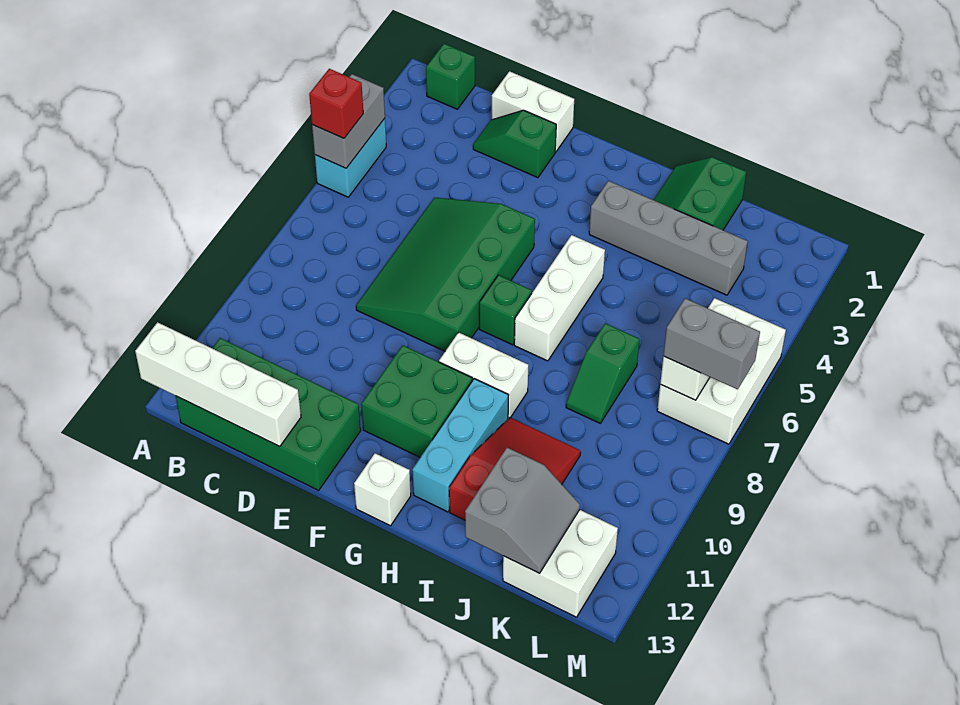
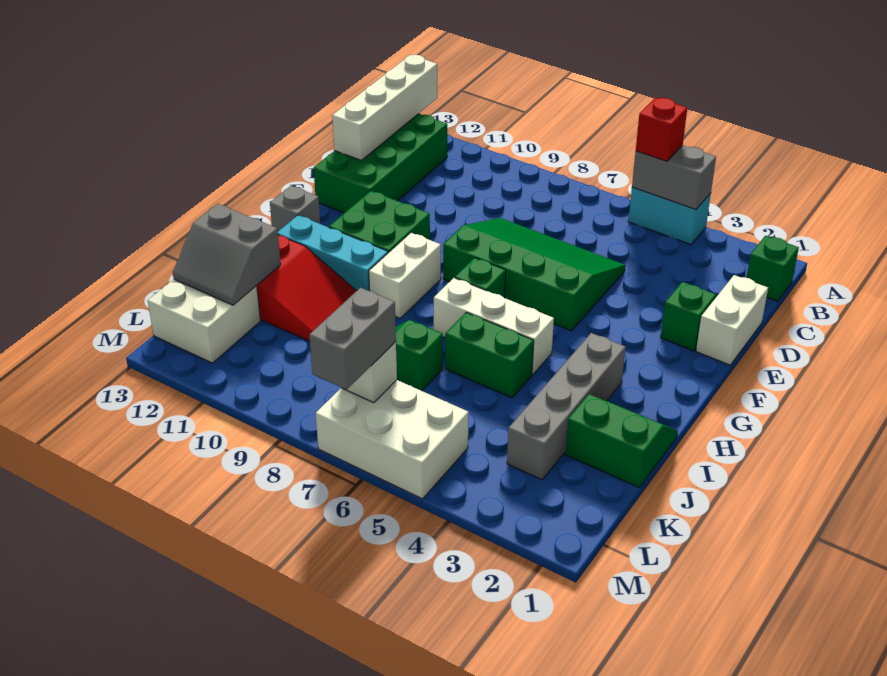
white brick G13 level 1 -> grey brick G13 level 1
none -> green brick I5:I6 level 1

